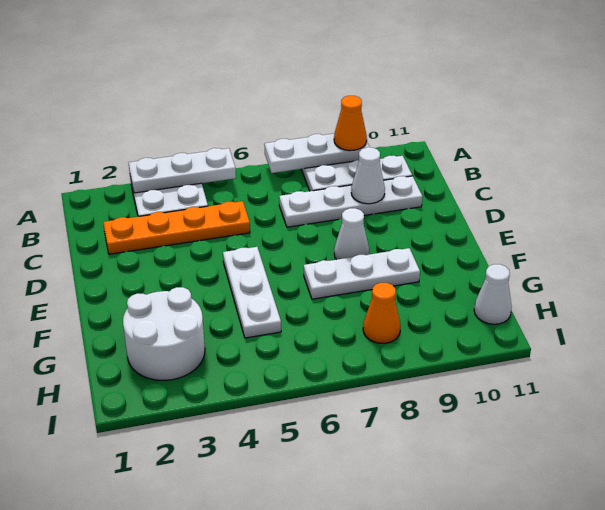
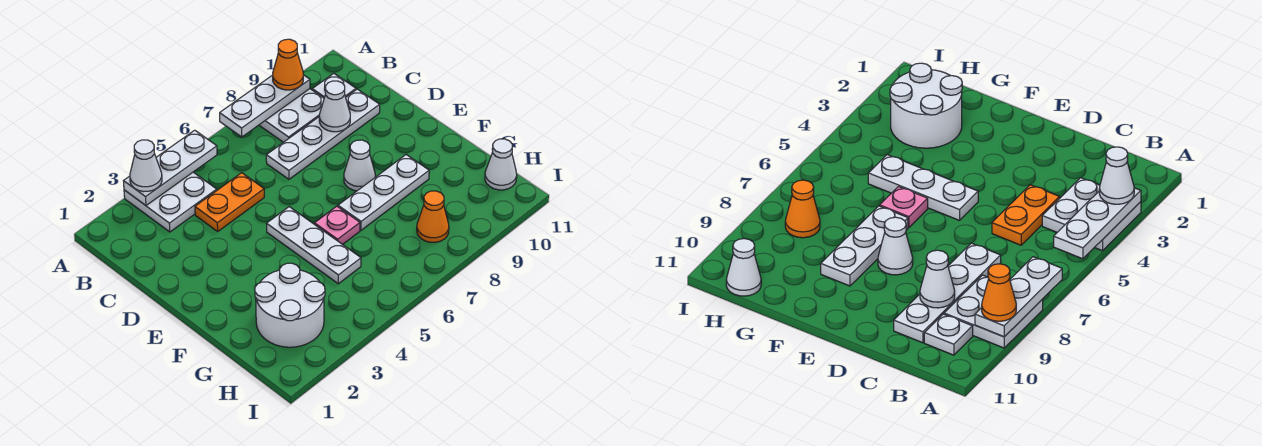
none -> white cone A3 level 3
orange plate C2:C5 level 1 -> orange plate C4:C5 level 1
none -> pink plate F6 level 1

